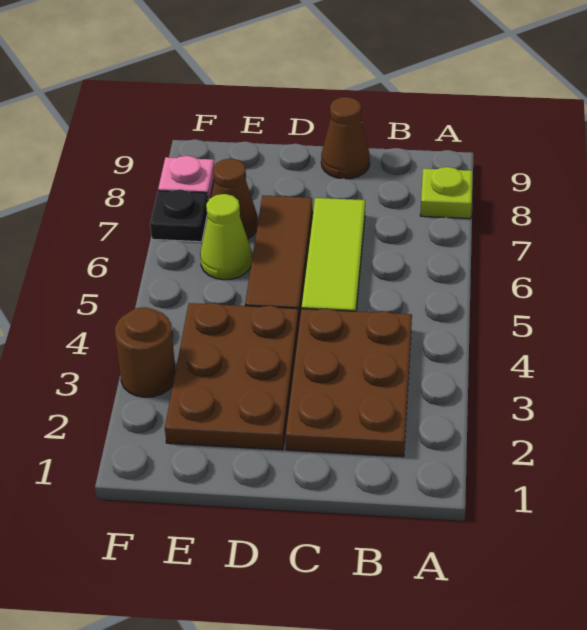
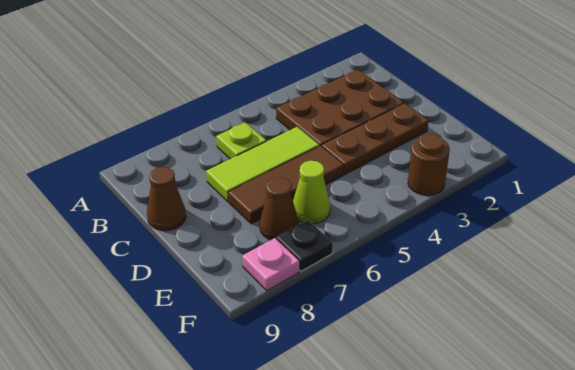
lime plate A8 level 1 -> lime plate B6 level 1
brown plate D2:E4 level 1 -> brown plate D2:D4 level 1

